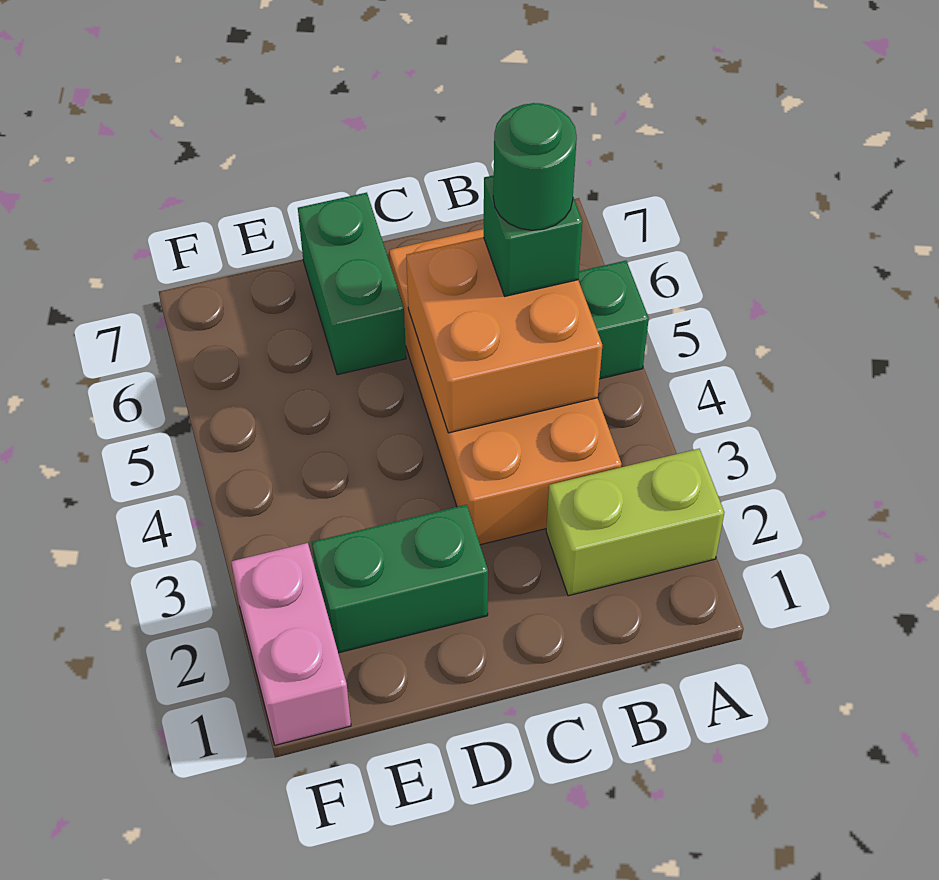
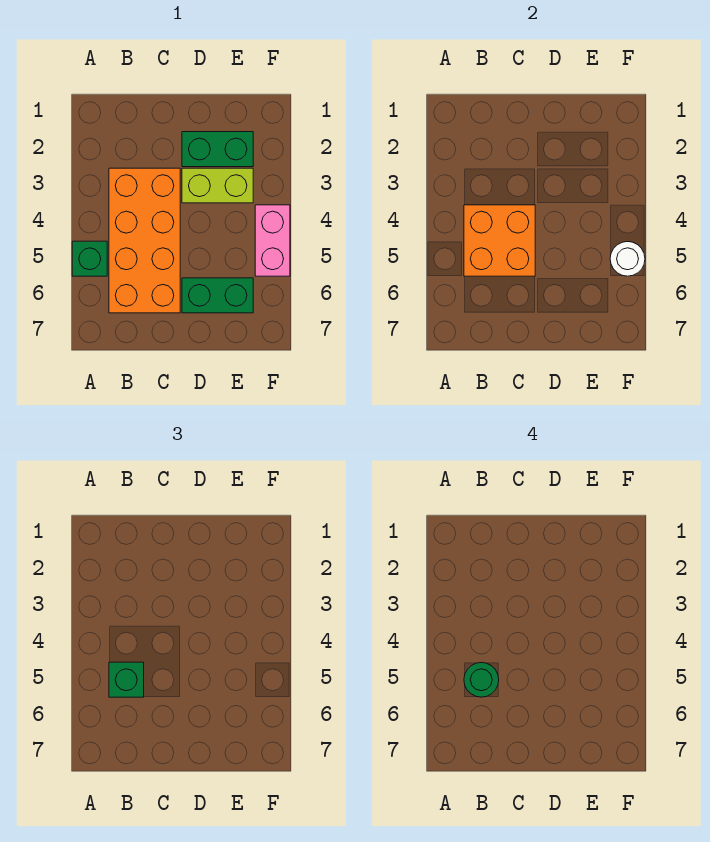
lime brick A2:B2 level 1 -> lime brick D3:E3 level 1
green brick D6:D7 level 1 -> green brick D6:E6 level 1
pink brick F1:F2 level 1 -> pink brick F4:F5 level 1
none -> white round brick F5 level 2

